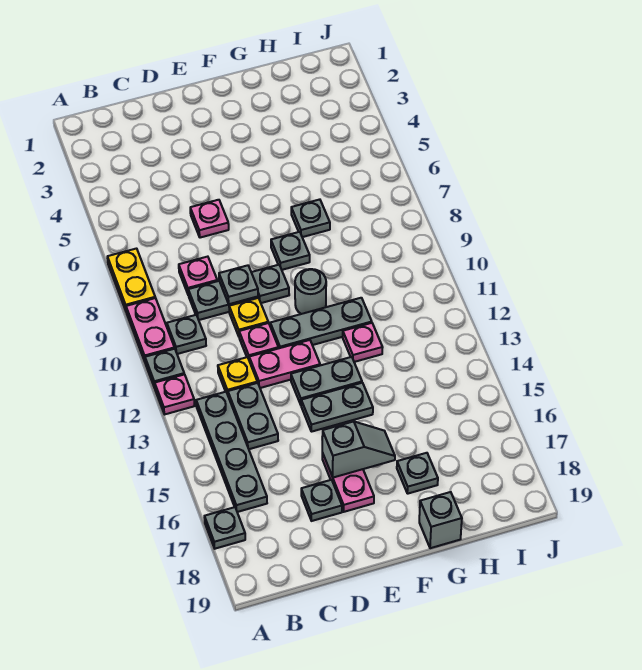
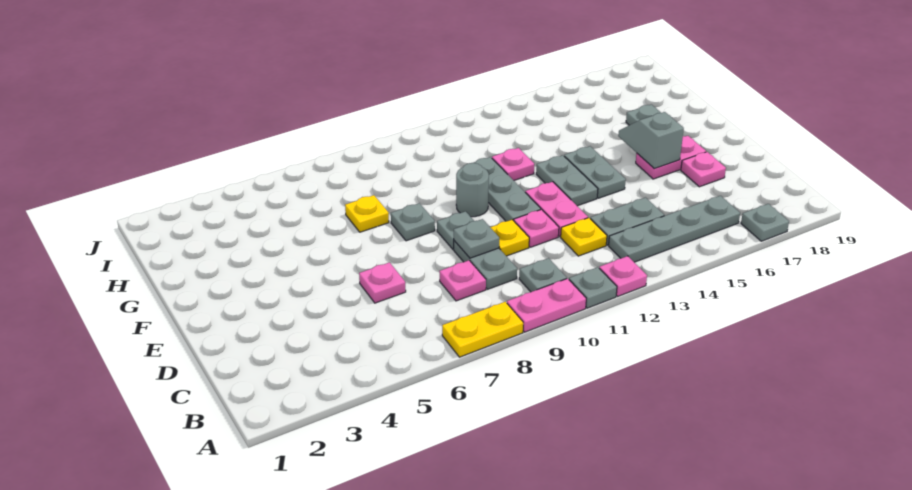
grey plate D17 level 1 -> pink plate D17 level 1
grey plate G7 level 1 -> yellow plate G7 level 1
grey brick G19 level 1 -> none

